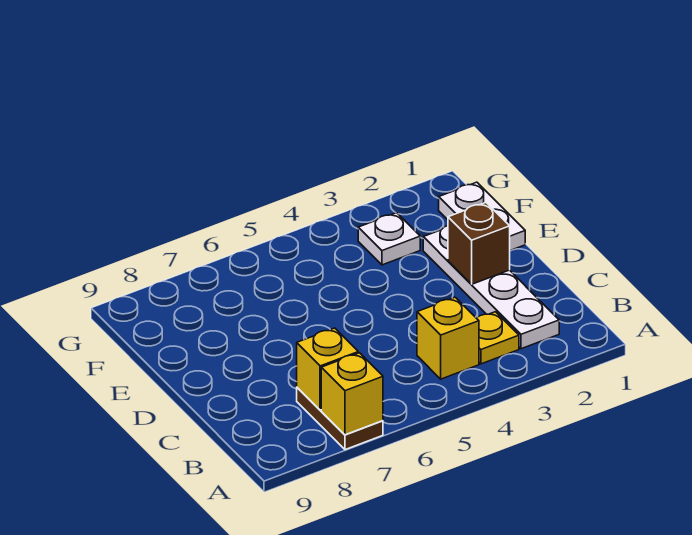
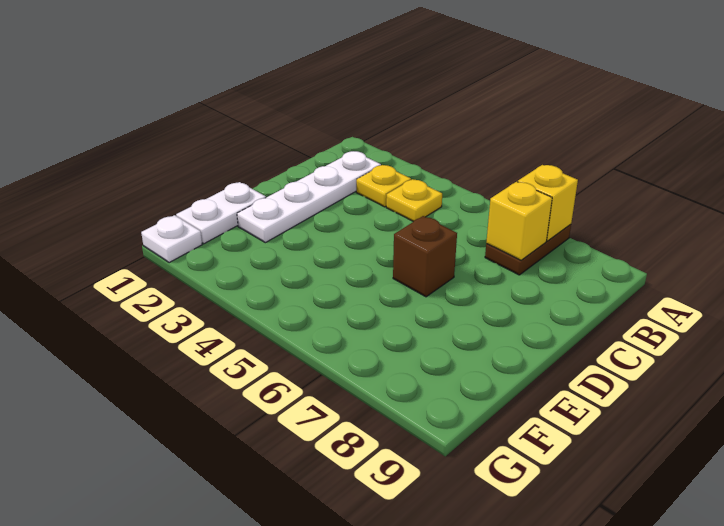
yellow brick B4 level 1 -> yellow plate B4 level 1
brown brick D2 level 2 -> brown brick D6 level 1
white plate F3 level 1 -> white plate G1 level 1

